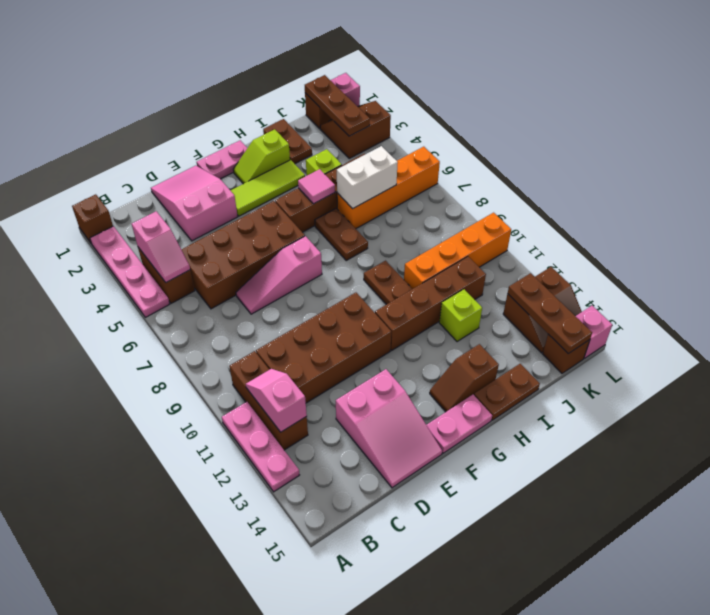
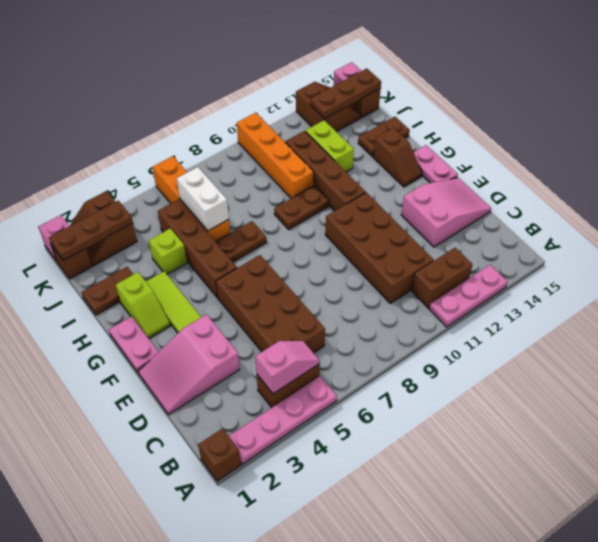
brown brick B10:B12 level 1 -> brown brick B11:B12 level 1
pink slope B11:B12 level 2 top 12 -> none
pink slope D7:F7 level 1 top F -> none
pink tile H5 level 2 -> none
brown plate H15:I15 level 1 -> brown plate I14:I15 level 1
lime brick I12 level 1 -> lime brick I12:J12 level 1

